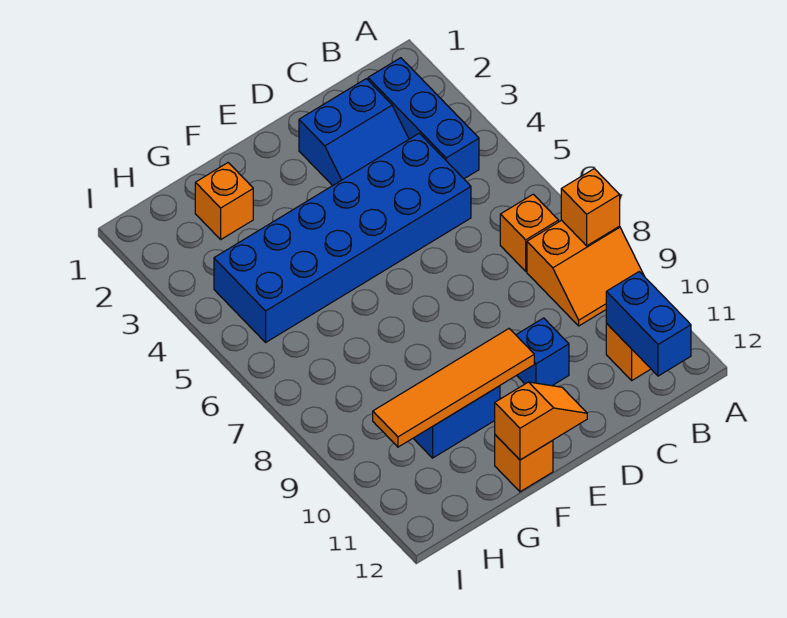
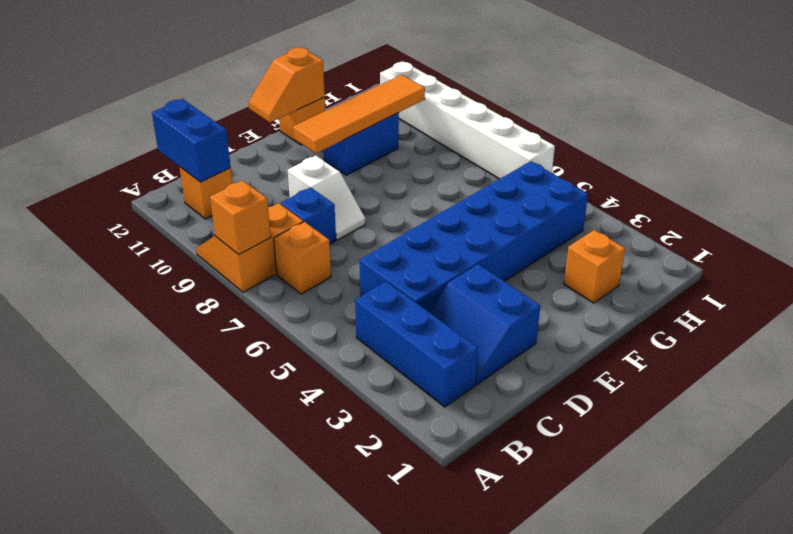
blue slope C2:D3 level 1 top 2 -> blue slope C2:D3 level 1 top D
none -> white slope D8:D9 level 1 top 9
blue brick D10 level 1 -> blue brick C8 level 1
none -> white brick I6:I11 level 1

